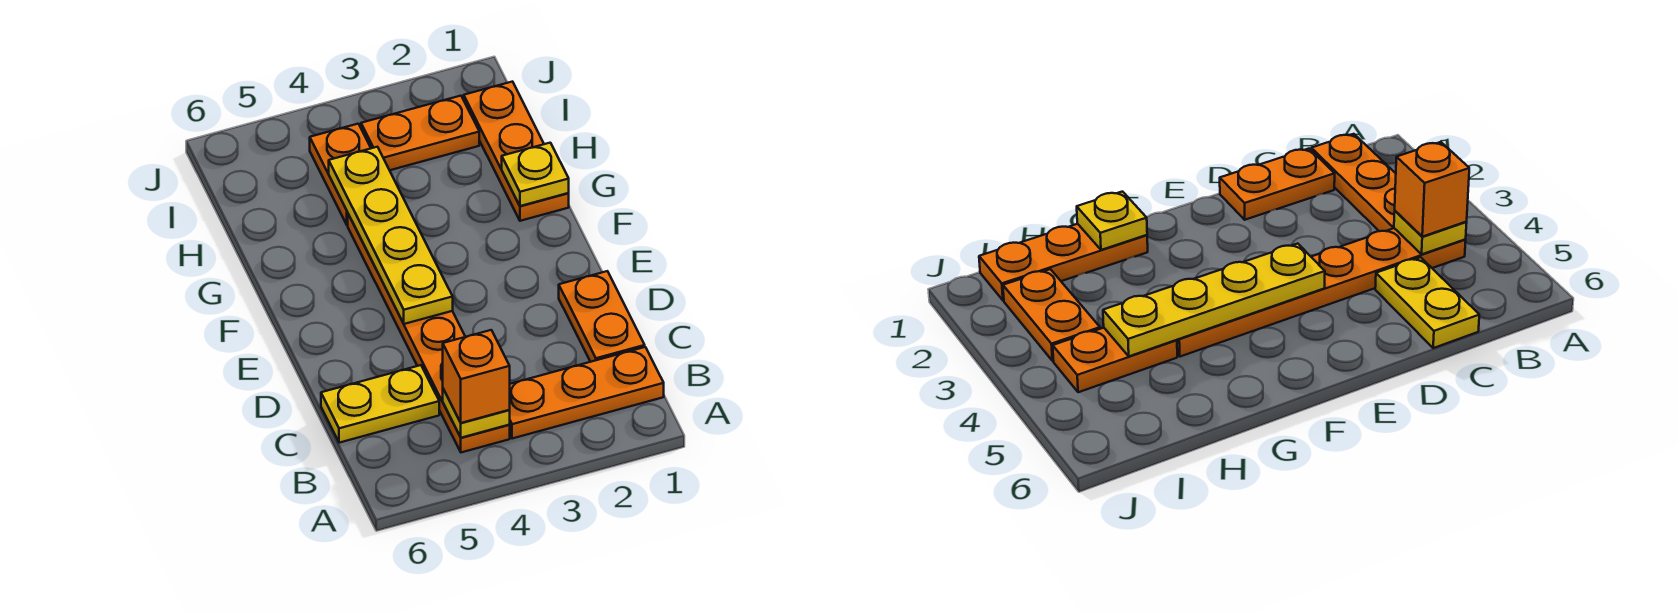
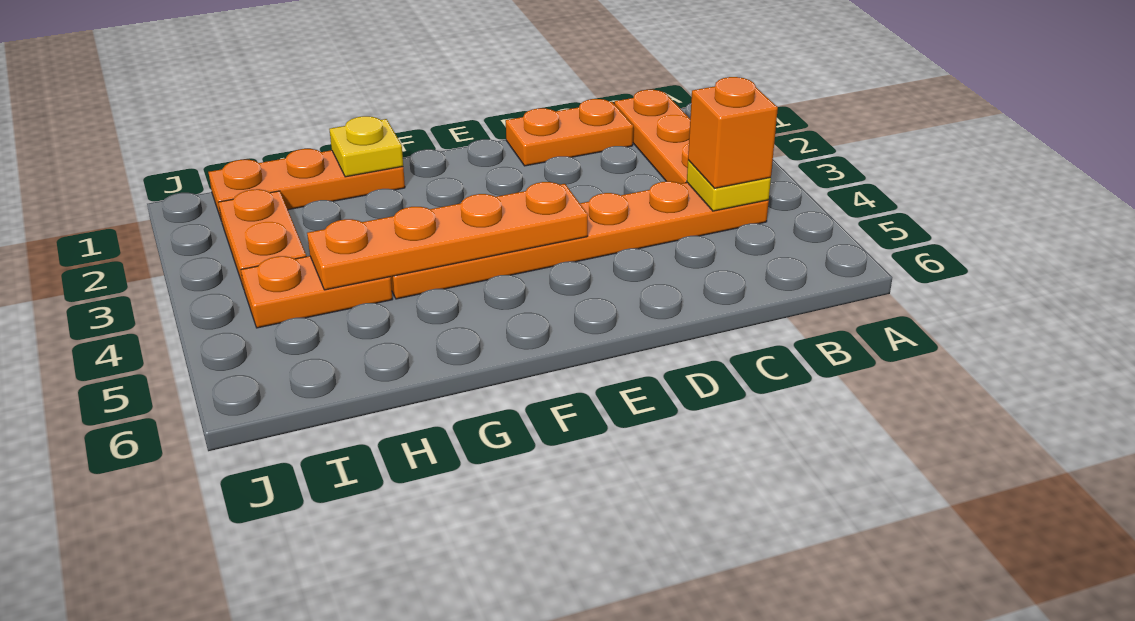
yellow plate C5:C6 level 1 -> none
yellow plate E4:H4 level 2 -> orange plate E4:H4 level 2

